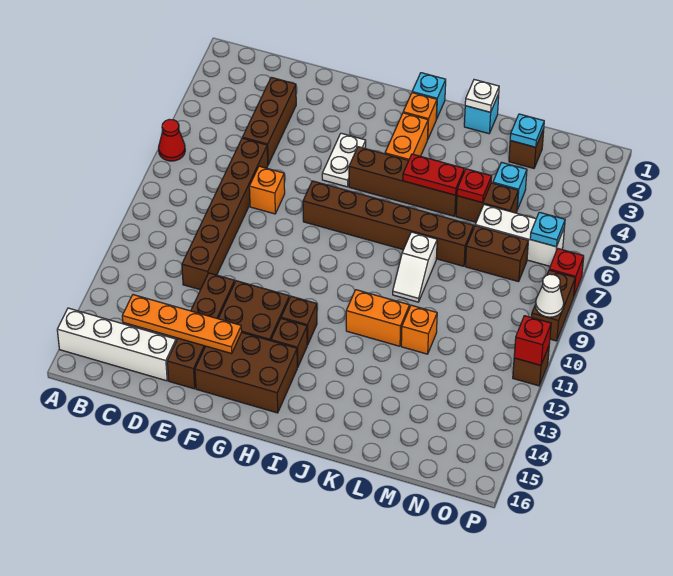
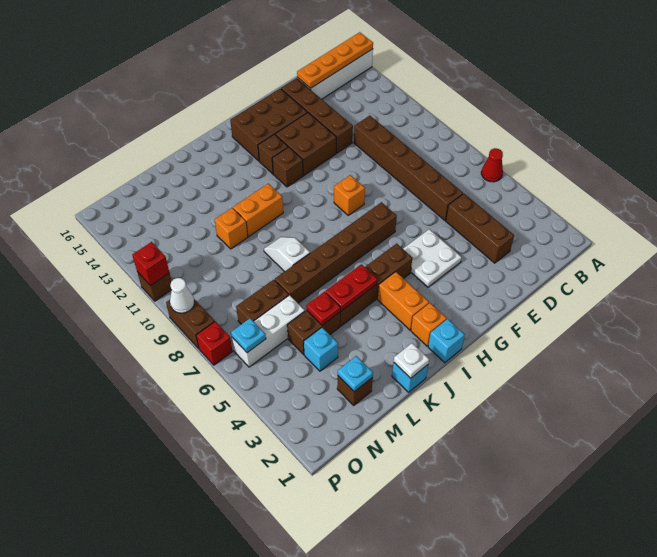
orange plate C14:F14 level 2 -> orange plate A15:D15 level 2
orange brick E7 level 1 -> orange brick G9 level 1
white plate G4:G5 level 1 -> white plate F4:G5 level 1

